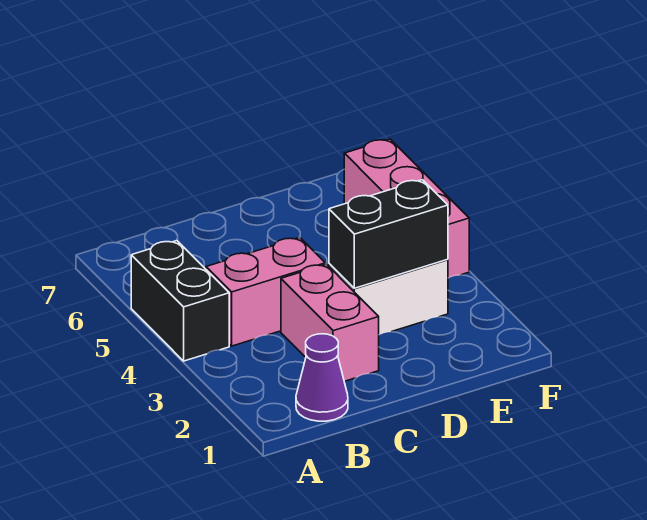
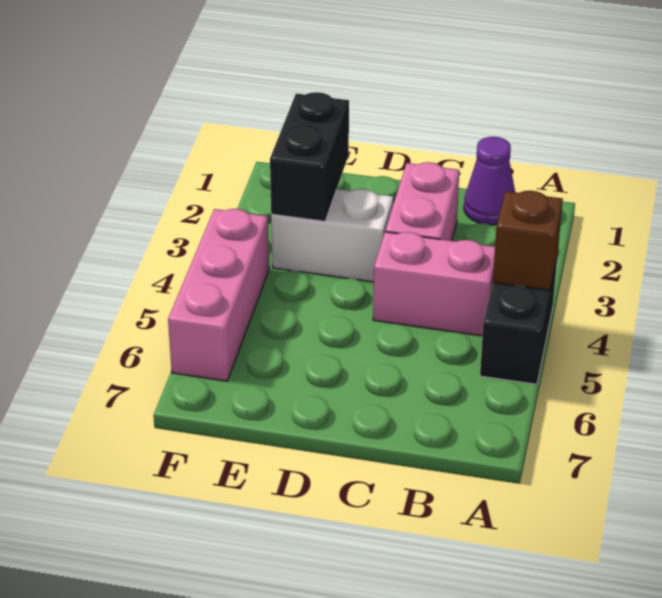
none -> brown brick A4 level 2
black brick D3:E3 level 2 -> black brick E2:E3 level 2

